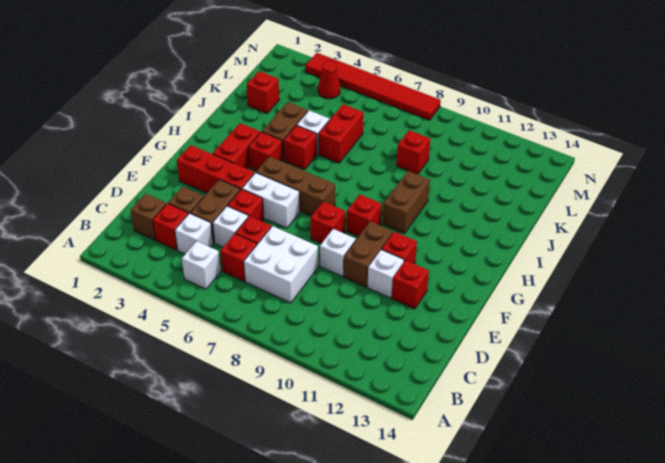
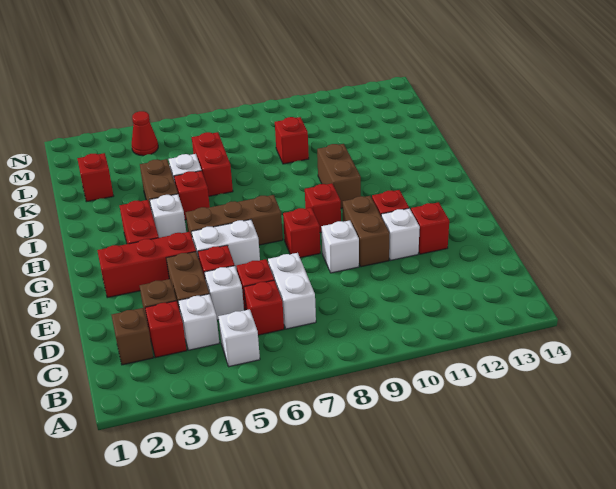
white brick C7:D8 level 1 -> white brick C7:D7 level 1
red brick H4 level 1 -> white brick H4 level 1
red tile N3:N8 level 1 -> none

